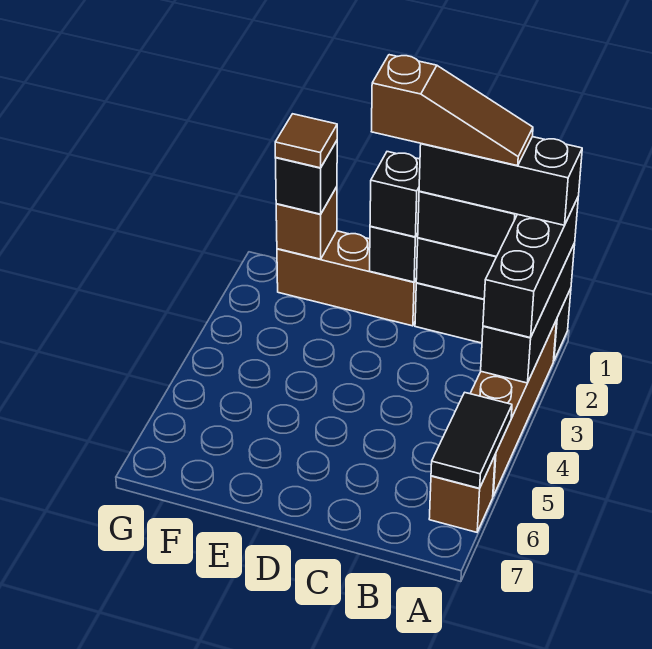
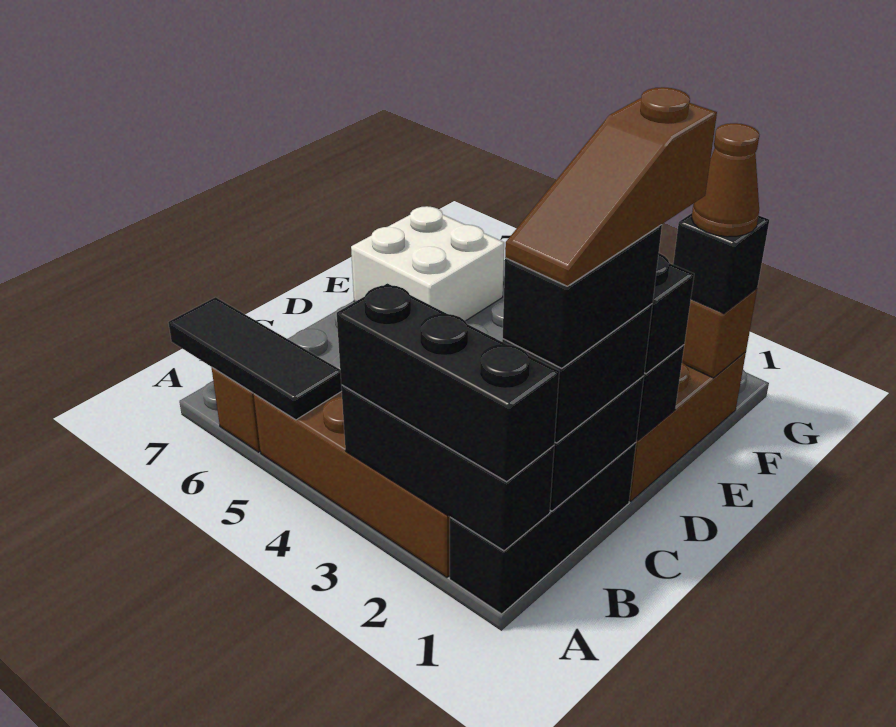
black brick A1:C1 level 4 -> black brick B1:C1 level 4
black tile A5:A6 level 2 -> black tile A5:A7 level 2
none -> white brick E6:F7 level 1
brown tile F1 level 4 -> brown cone F1 level 4

